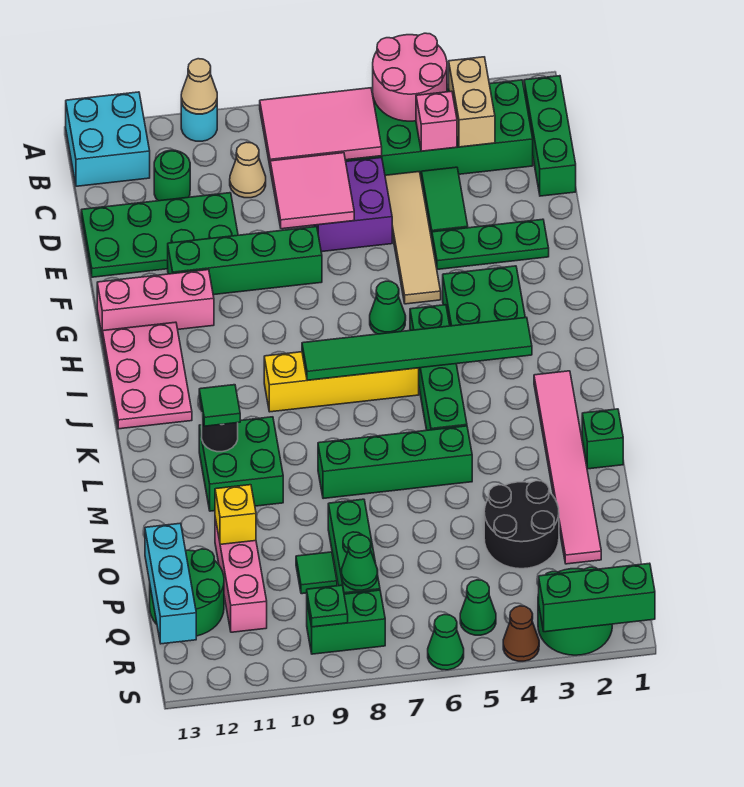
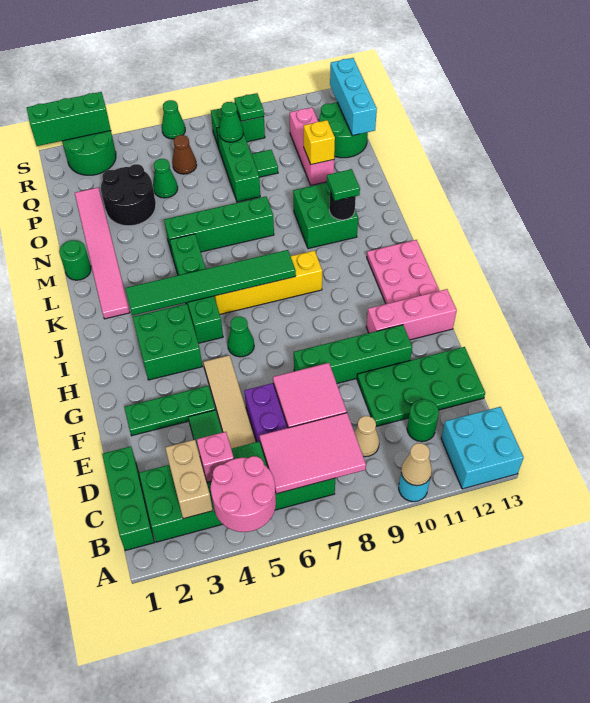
green brick M1 level 1 -> green round brick M1 level 1
green cone R5 level 1 -> green cone P5 level 1
brown cone S4 level 1 -> brown cone Q6 level 1

